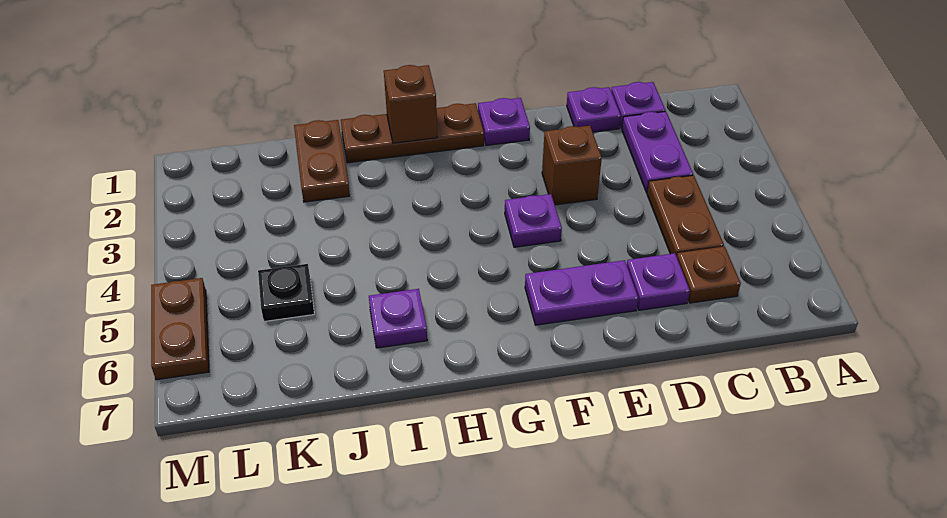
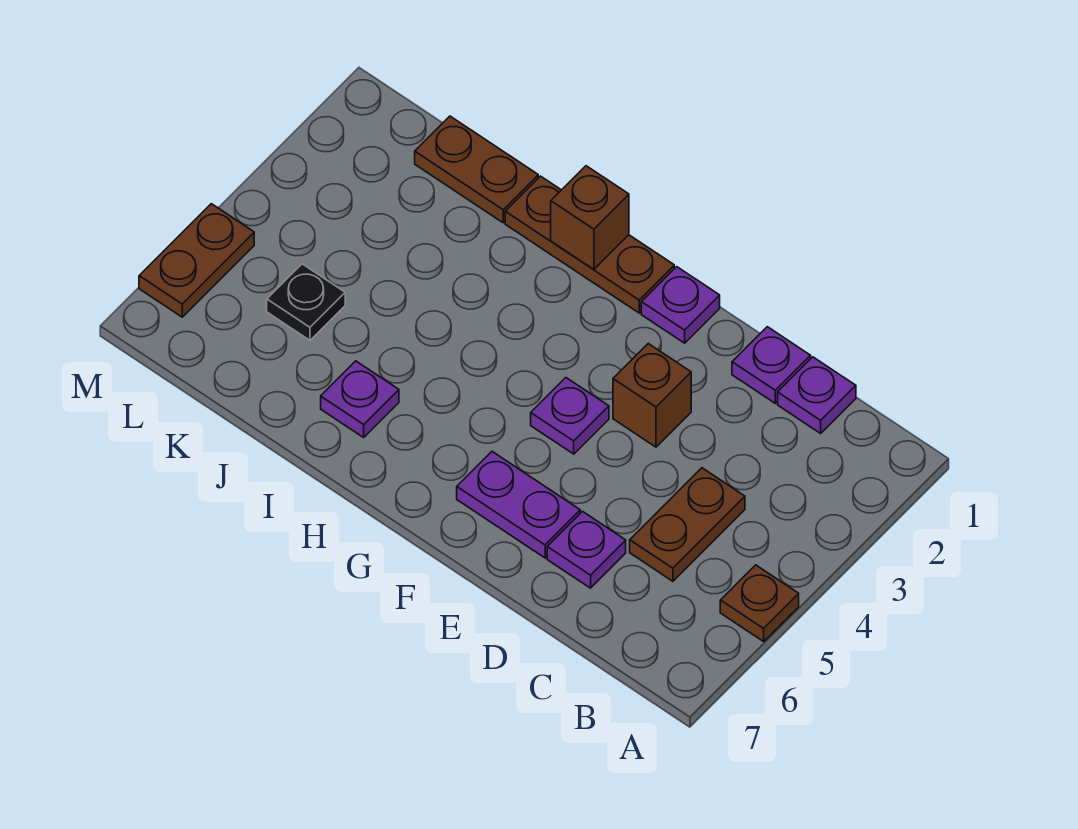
purple plate C2:C3 level 1 -> none
brown plate C6 level 1 -> brown plate A5 level 1
brown plate J1:J2 level 1 -> brown plate J1:K1 level 1

